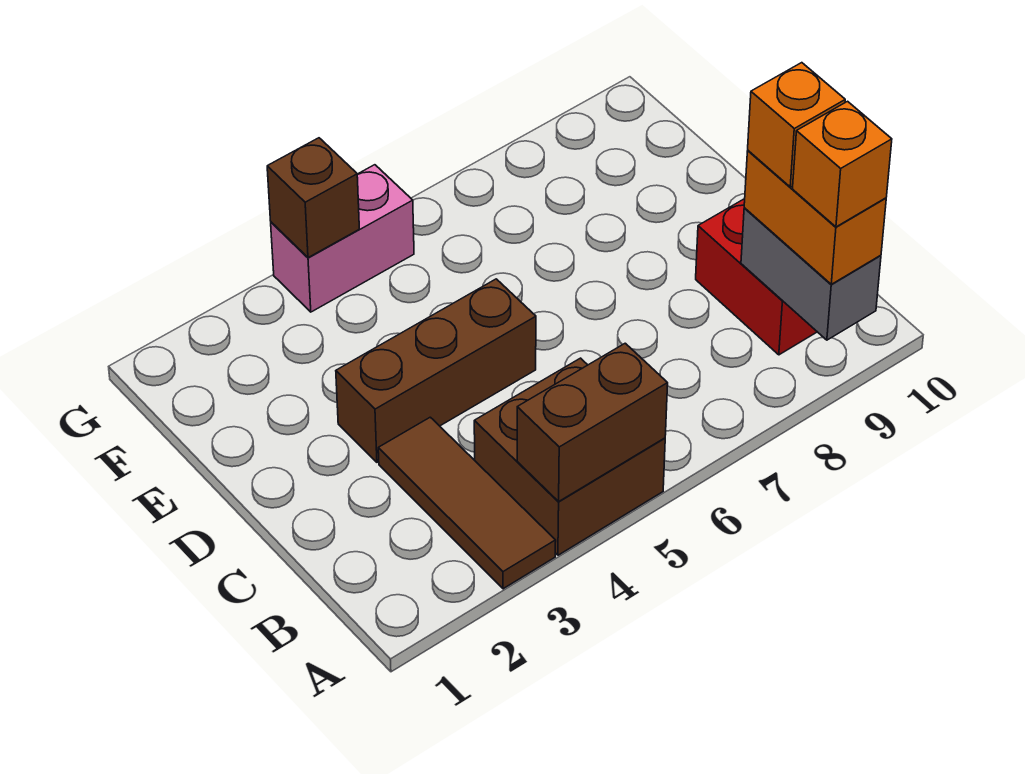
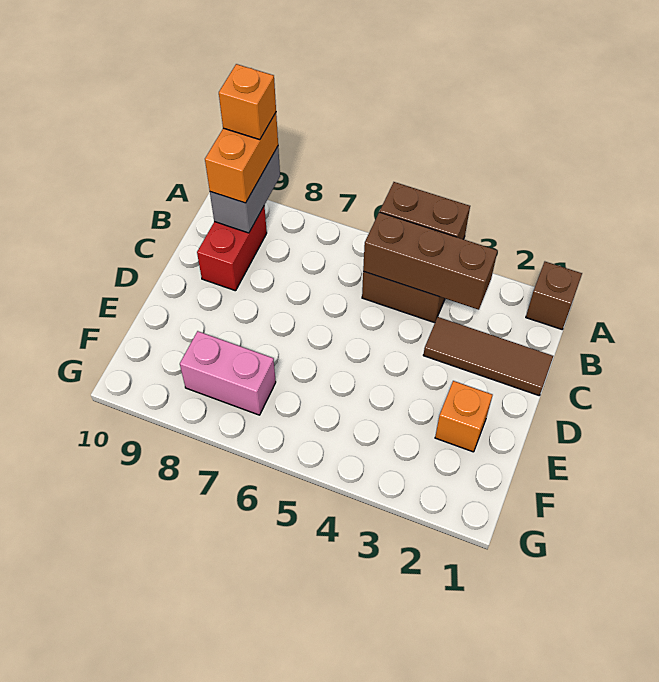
brown tile A3:C3 level 1 -> brown tile C1:C3 level 1
orange brick B9 level 4 -> orange brick E2 level 1
brown brick D3:D5 level 1 -> brown brick B3:B5 level 2
pink brick G4:G5 level 1 -> pink brick F7:F8 level 1
brown brick G4 level 2 -> brown brick A1 level 1

